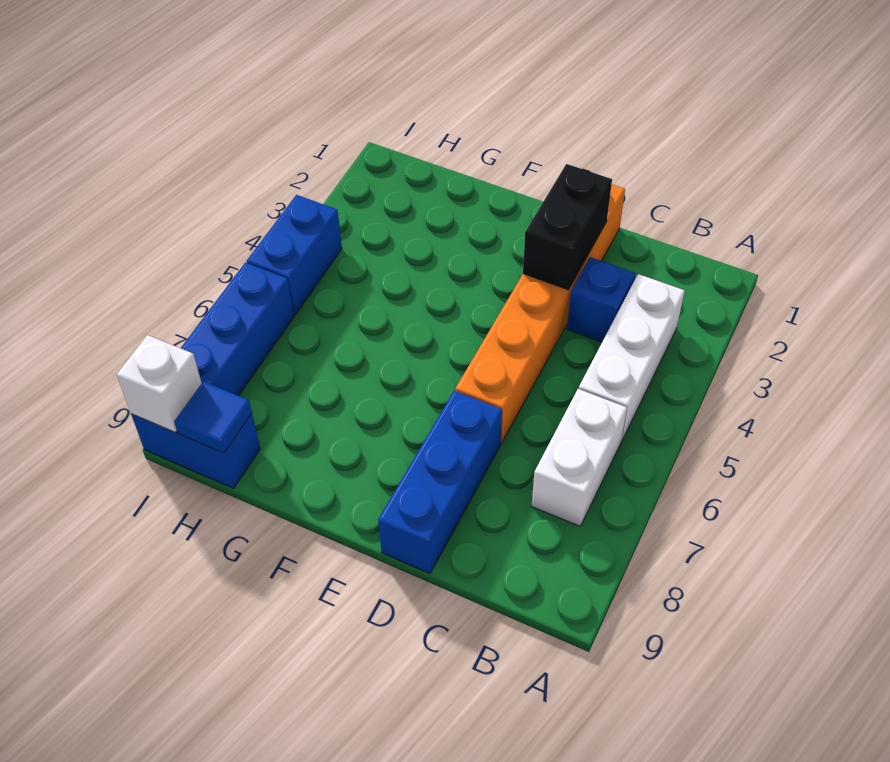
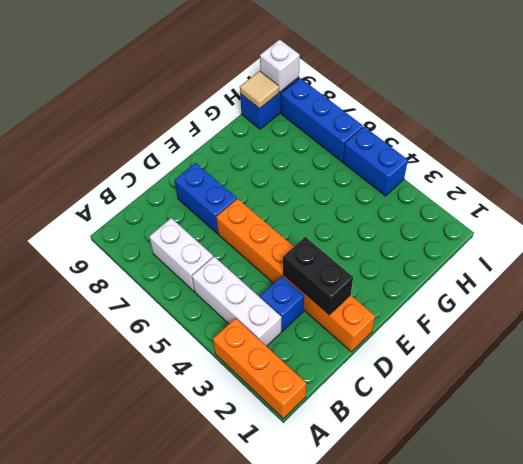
none -> orange brick A1:A3 level 1
blue brick D7:D9 level 1 -> blue brick D7:D8 level 1
blue tile H9 level 2 -> tan tile H9 level 2

